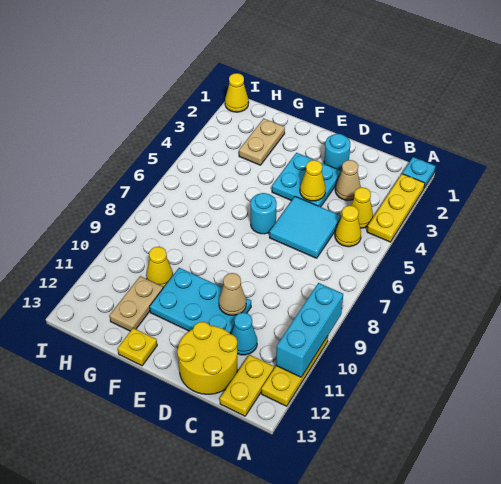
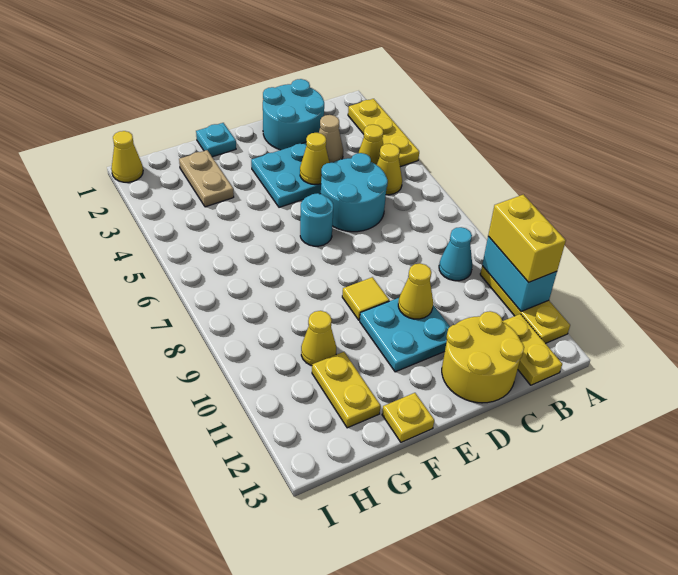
cyan plate A1 level 1 -> cyan plate F1 level 1
cyan brick A9:A11 level 2 -> cyan brick A10:A11 level 2
none -> yellow brick A10:A11 level 3
cyan tile C5:D6 level 1 -> cyan round brick C5:D6 level 1
cyan cone C11 level 1 -> cyan cone B9 level 1
cyan round brick D2 level 1 -> cyan round brick C1:D2 level 1
cyan plate D10:F11 level 1 -> cyan plate D10:E11 level 1
tan cone D10 level 2 -> yellow cone D10 level 2
none -> yellow tile E9 level 1
tan plate G11:G12 level 1 -> yellow plate G11:G12 level 1

